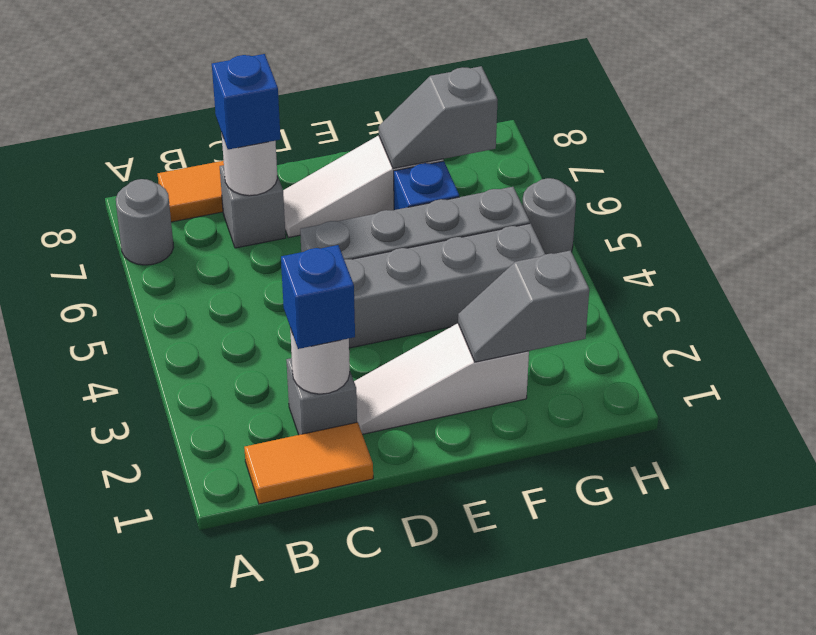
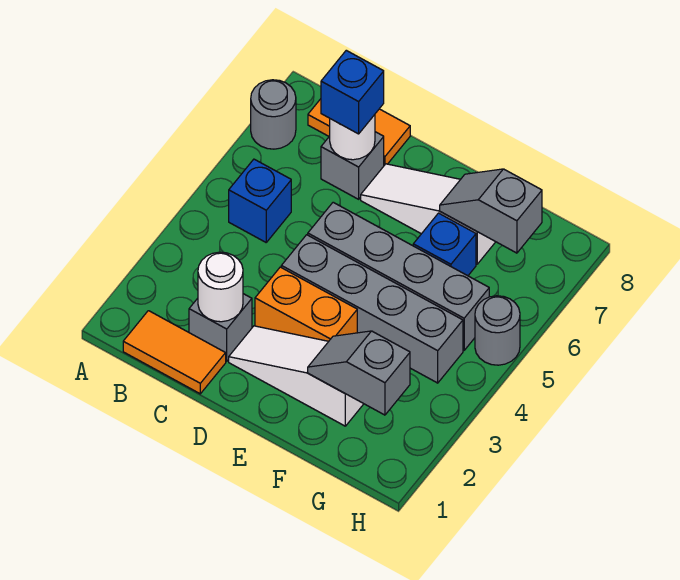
blue brick C2 level 3 -> blue brick B5 level 1
none -> orange brick D3:E3 level 1

